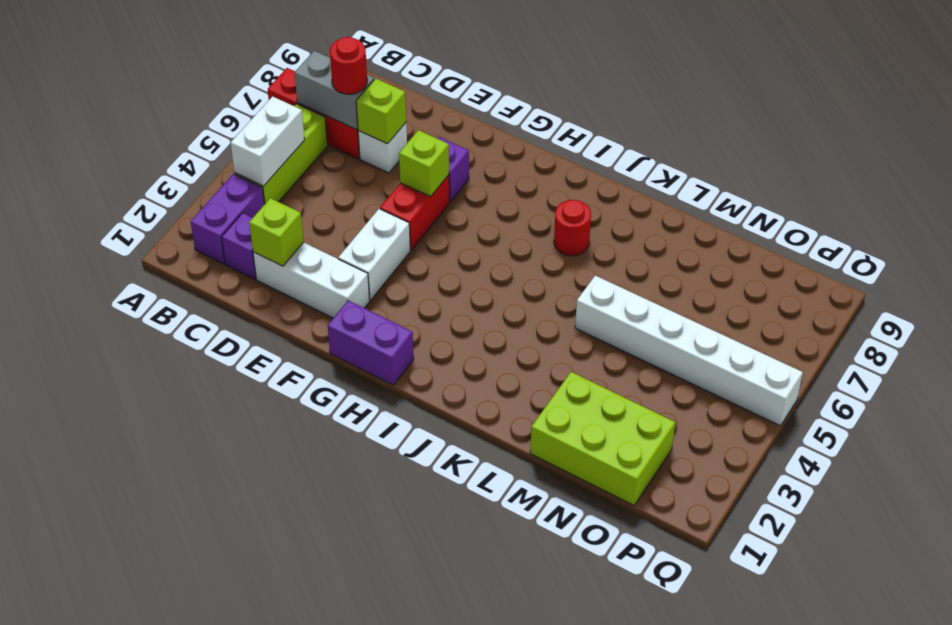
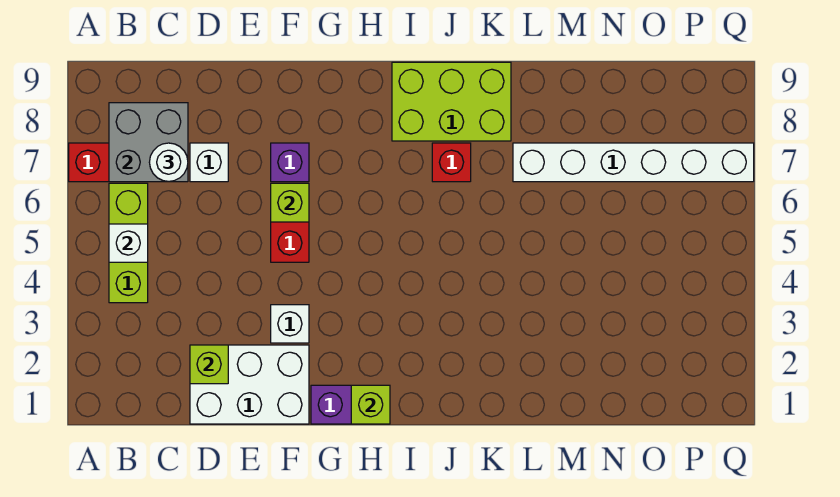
purple brick B2:B3 level 1 -> none
white brick B4:B5 level 2 -> white brick B5 level 2
grey brick B7:C7 level 2 -> grey brick B7:C8 level 2
purple brick C2 level 1 -> none
red round brick C7 level 3 -> white round brick C7 level 3
white brick D2:F2 level 1 -> white brick D1:F2 level 1
lime brick D7 level 2 -> lime brick H1 level 2
white brick F3:F4 level 1 -> white brick F3 level 1
red round brick J7 level 1 -> red brick J7 level 1
white brick L5:Q5 level 1 -> white brick L7:Q7 level 1
lime brick M1:O2 level 1 -> lime brick I8:K9 level 1

